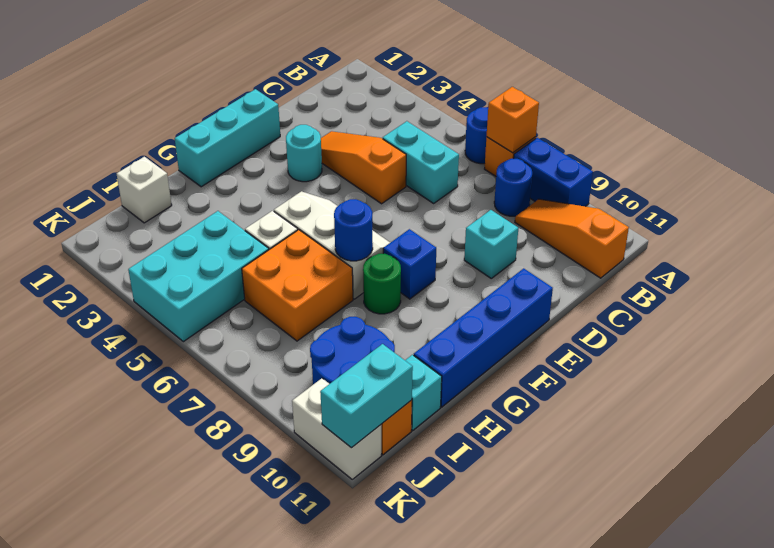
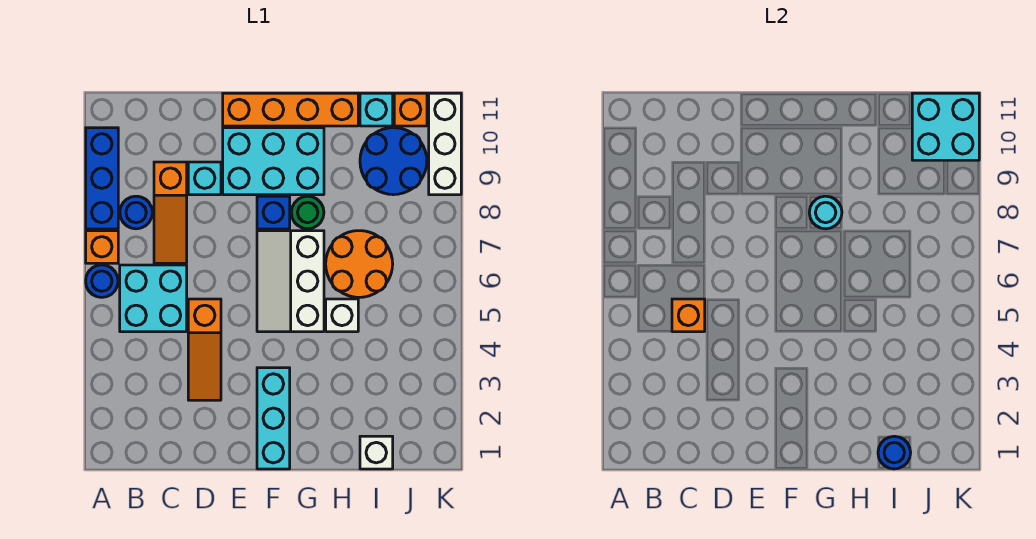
orange brick A7 level 2 -> orange brick C5 level 2
blue brick A8:A9 level 1 -> blue brick A8:A10 level 1
orange slope B9:B11 level 1 top 11 -> orange slope C7:C9 level 1 top 9
cyan brick C5:C6 level 1 -> cyan brick B5:C6 level 1
cyan brick E1:G1 level 1 -> cyan brick F1:F3 level 1
cyan round brick E3 level 1 -> cyan round brick G8 level 2
blue brick E11:H11 level 1 -> orange brick E11:H11 level 1
blue round brick G7 level 2 -> blue round brick I1 level 2
orange brick H6:I7 level 1 -> orange round brick H6:I7 level 1
cyan brick I4:K5 level 1 -> cyan brick E9:G10 level 1
cyan brick J11:K11 level 2 -> cyan brick J10:K11 level 2
white brick K10:K11 level 1 -> white brick K9:K11 level 1

